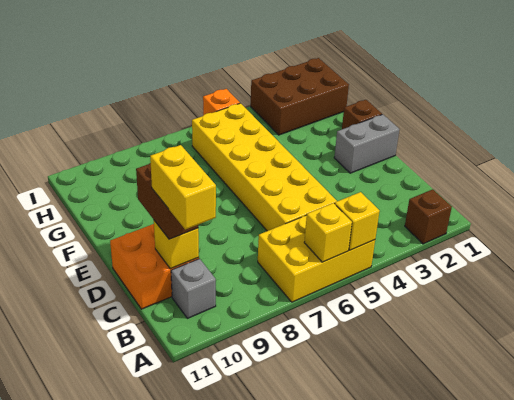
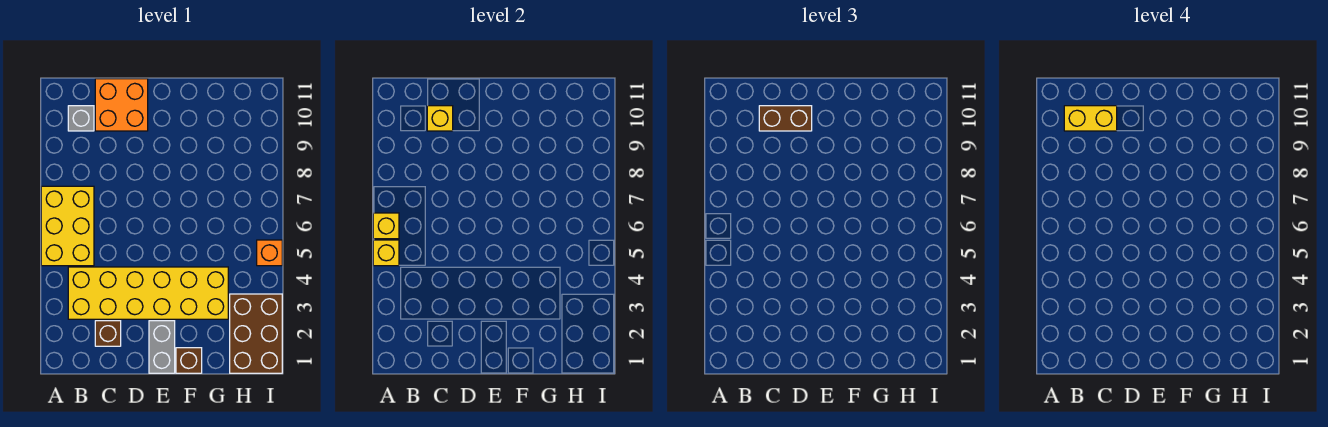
brown brick A2 level 1 -> brown brick C2 level 1
yellow brick C5:H6 level 1 -> yellow brick B3:G4 level 1

